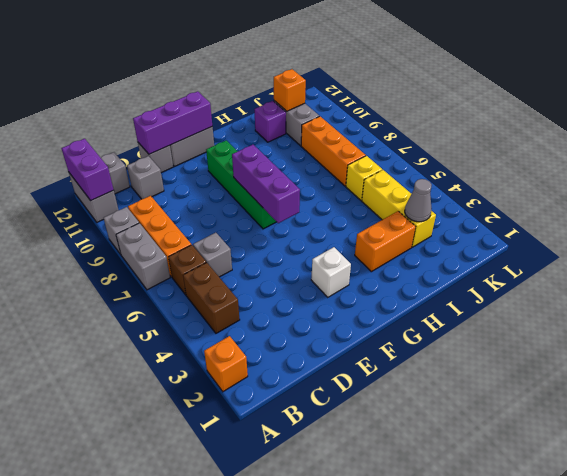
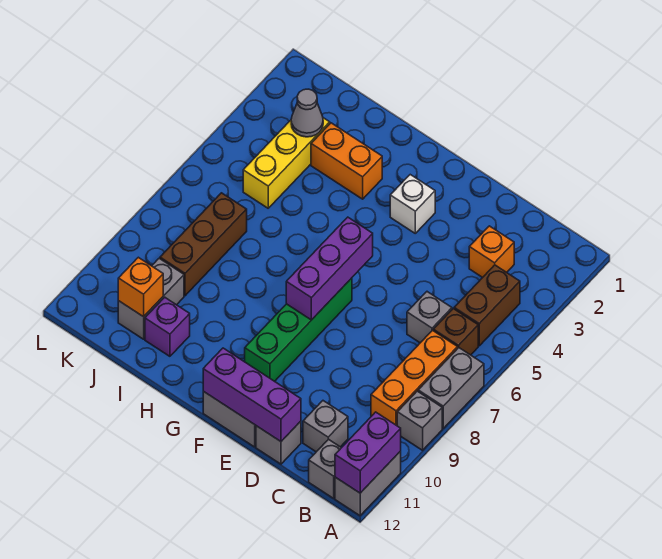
orange brick A2 level 1 -> orange brick C3 level 1
yellow brick J6 level 1 -> none
orange brick J7:J9 level 1 -> brown brick J7:J9 level 1

